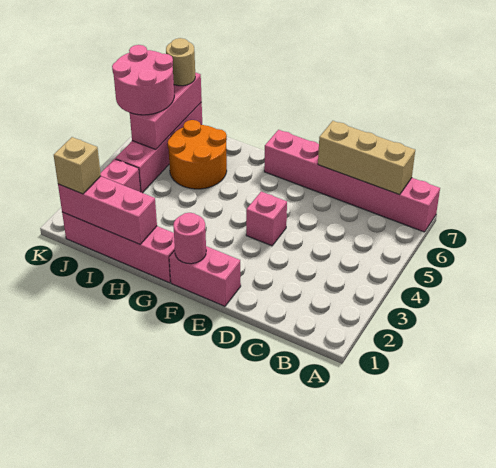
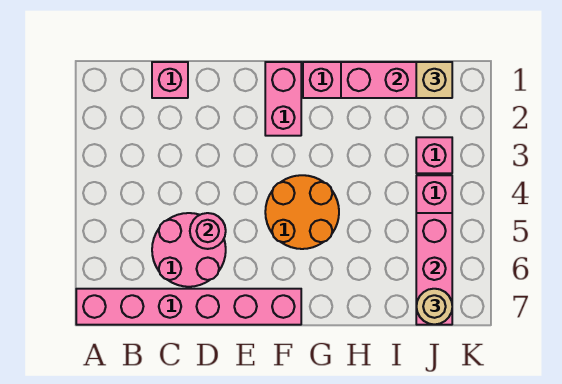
tan brick B7:D7 level 2 -> none
pink brick E1:F1 level 1 -> pink brick F1:F2 level 1
pink brick E4 level 1 -> pink brick C1 level 1
pink round brick F1 level 2 -> pink round brick D5 level 2
orange round brick H5:I6 level 1 -> orange round brick F4:G5 level 1
pink round brick J5:K6 level 3 -> pink round brick C5:D6 level 1

